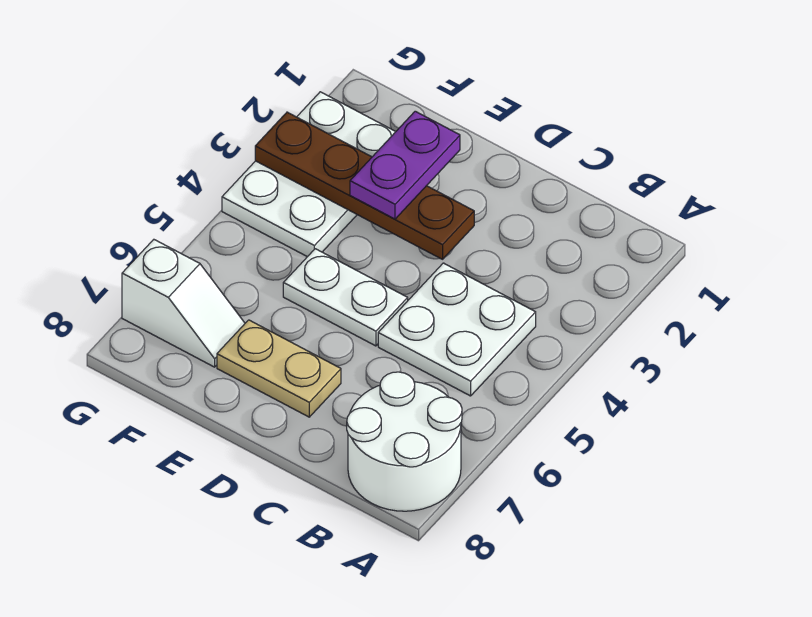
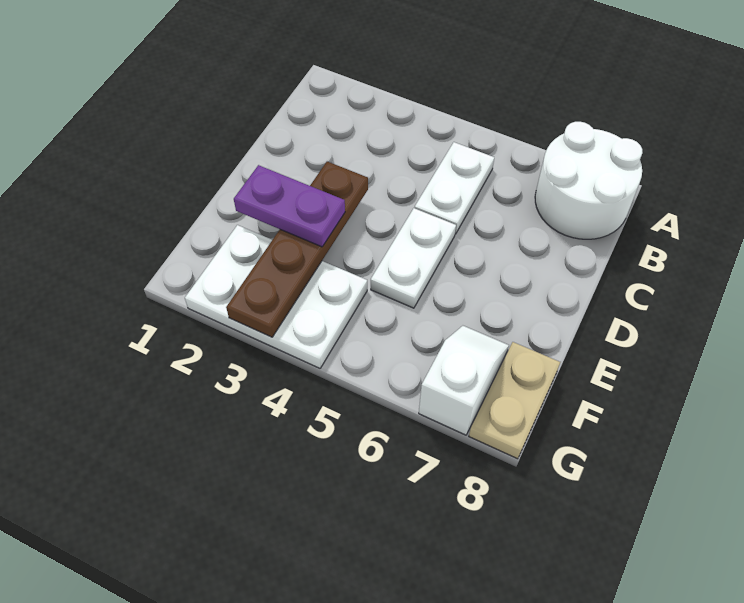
white plate B4:C5 level 1 -> white plate B5:C5 level 1
tan plate D7:E7 level 1 -> tan plate F8:G8 level 1

